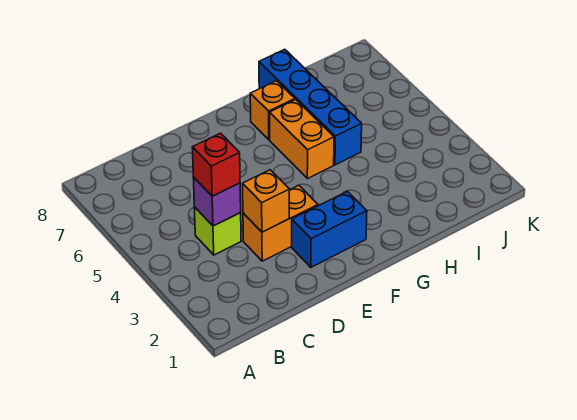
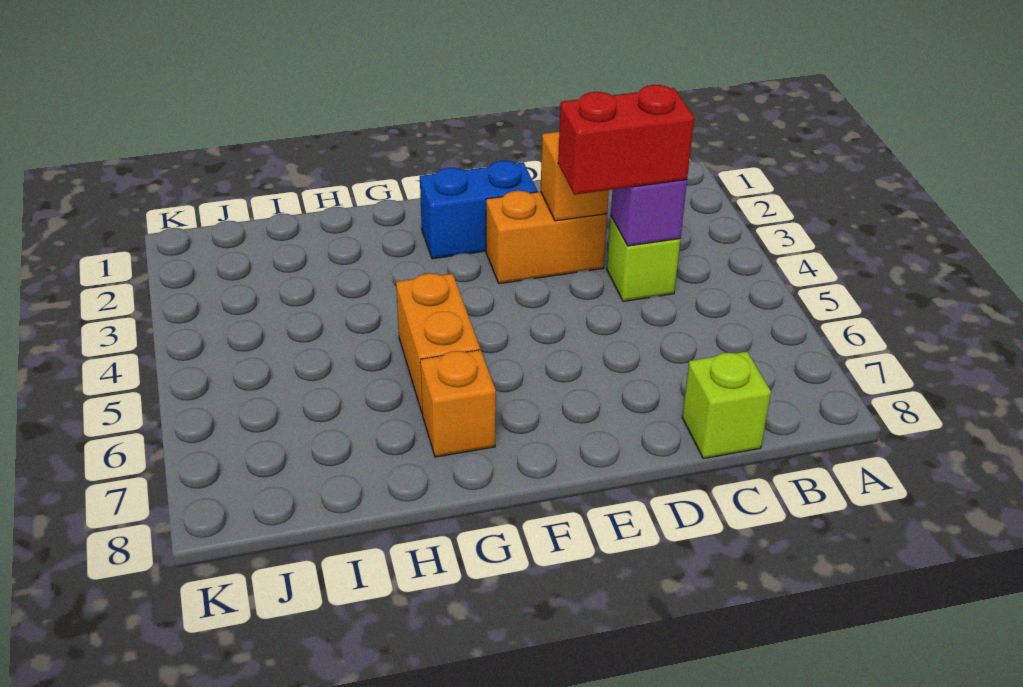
red brick C4 level 3 -> red brick C4:D4 level 3
none -> lime brick C8 level 1
blue brick H5:H8 level 1 -> none

